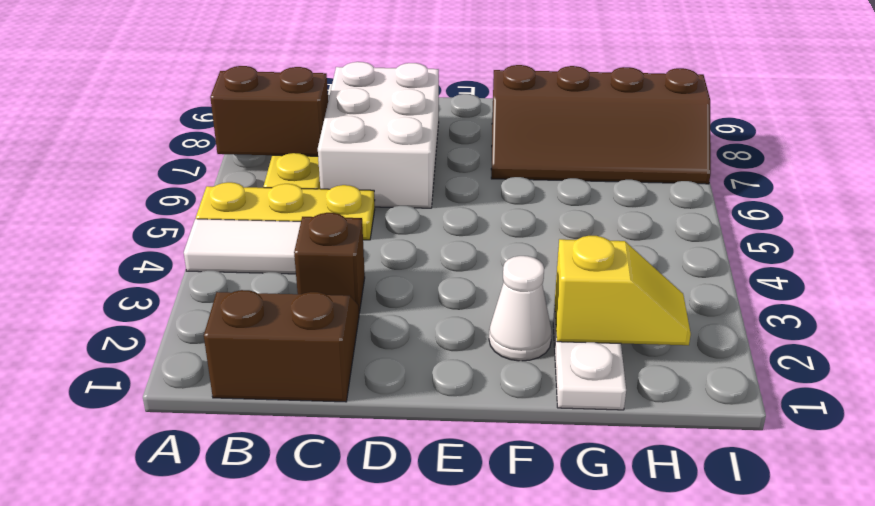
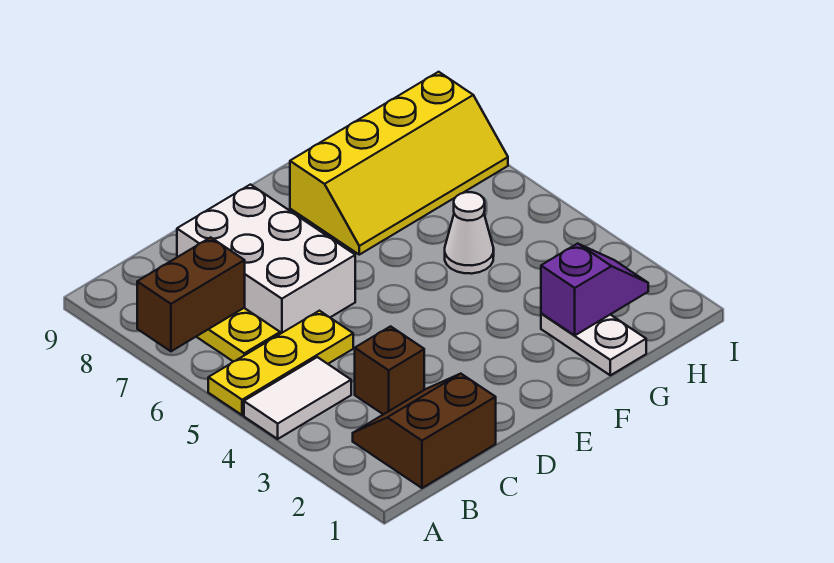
white cone F2 level 1 -> white cone G5 level 1
brown slope F7:I8 level 1 top 8 -> yellow slope F7:I8 level 1 top 8
yellow slope G2:H2 level 2 top G -> purple slope G2:H2 level 2 top G

